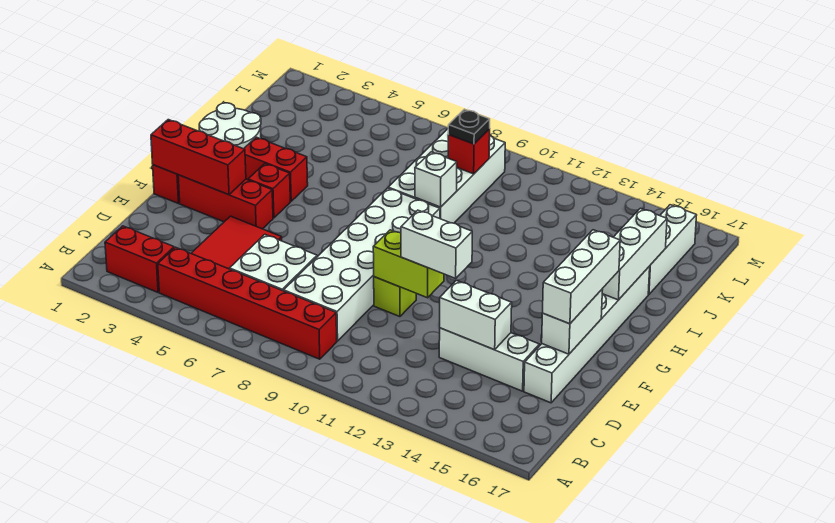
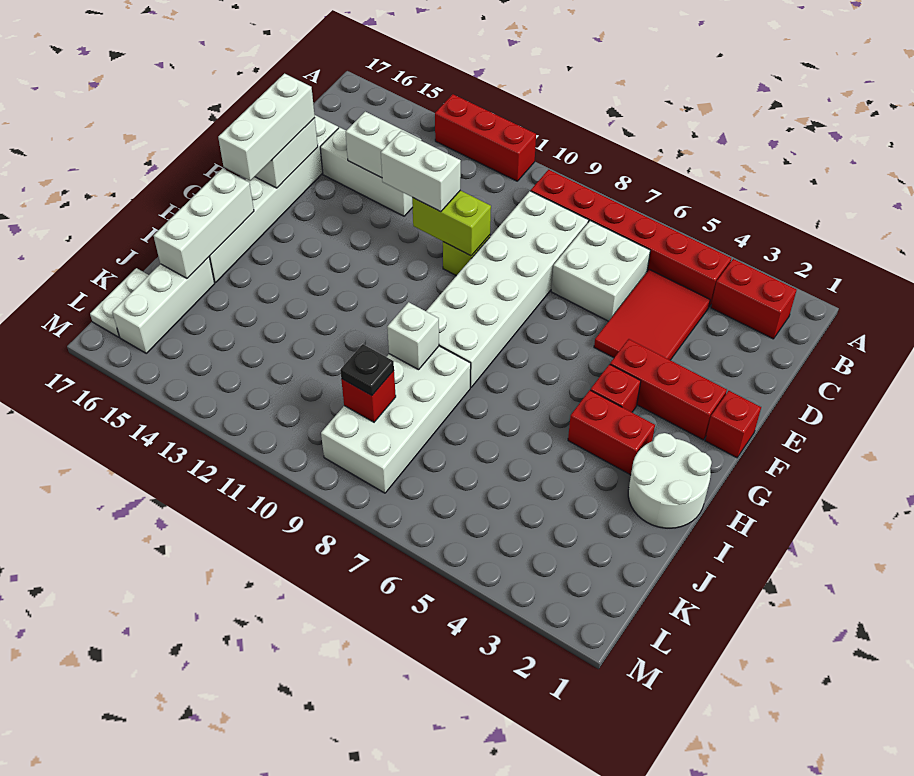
red brick F1:F3 level 2 -> red brick A11:A13 level 1
none -> white plate K17:L17 level 1

